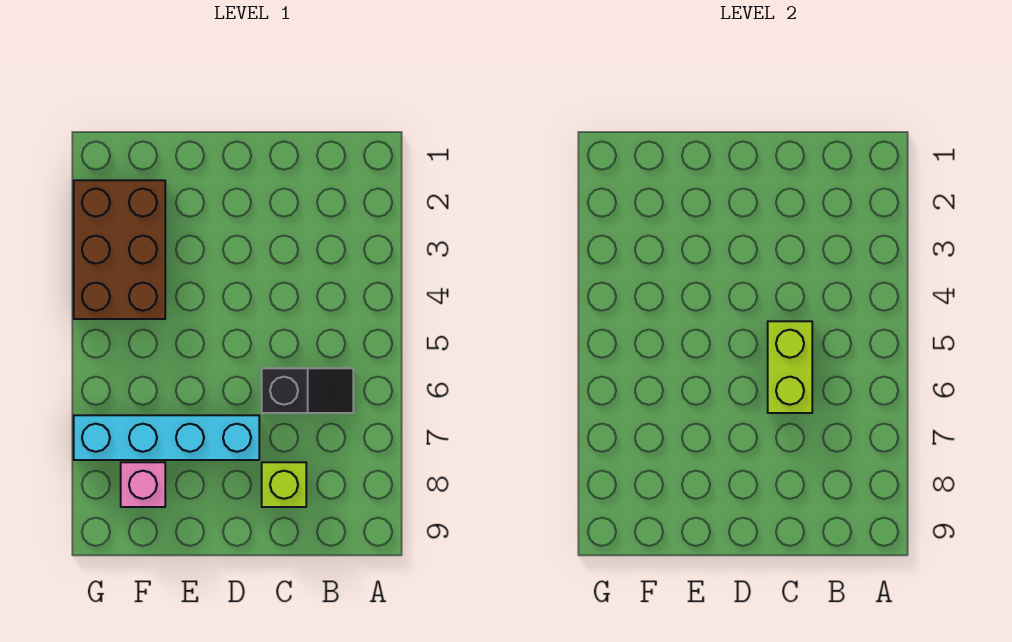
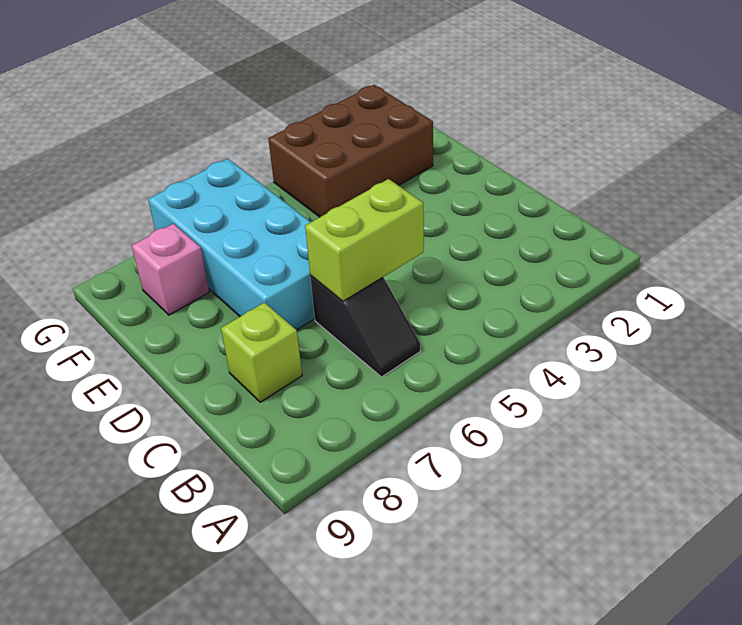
cyan brick D7:G7 level 1 -> cyan brick D6:G7 level 1

